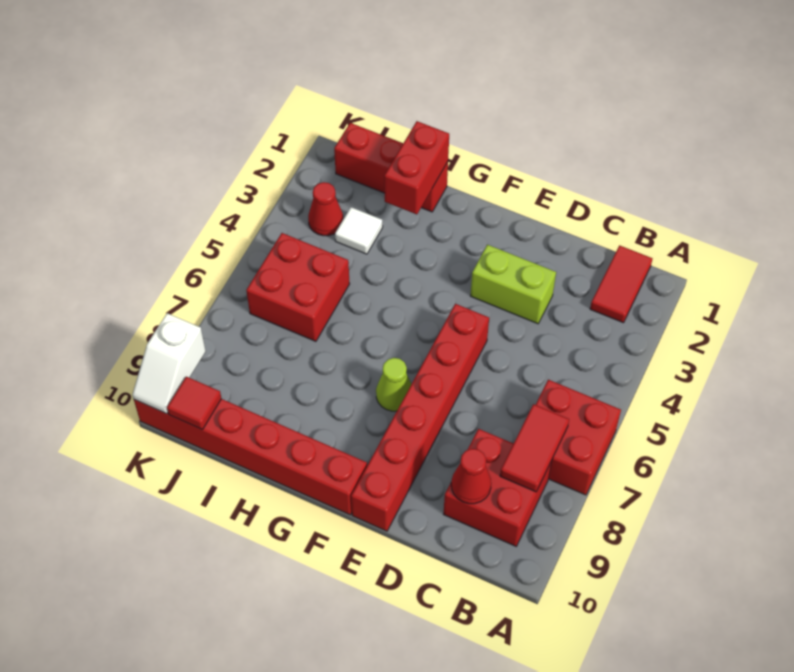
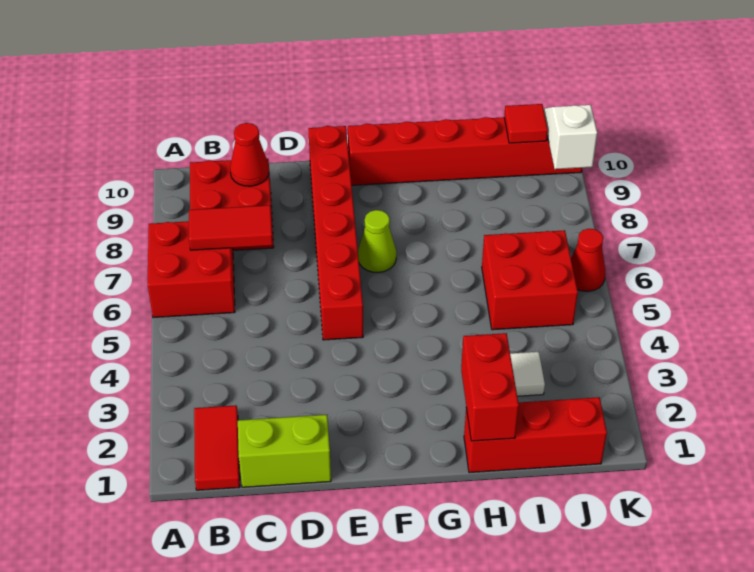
red tile B7:B8 level 2 -> red tile B7:C7 level 2
lime brick D3:E3 level 1 -> lime brick C1:D1 level 1
red cone J3 level 1 -> red cone K6 level 1

